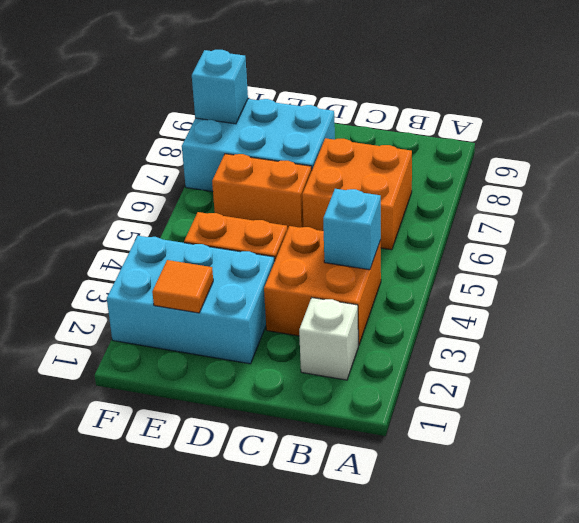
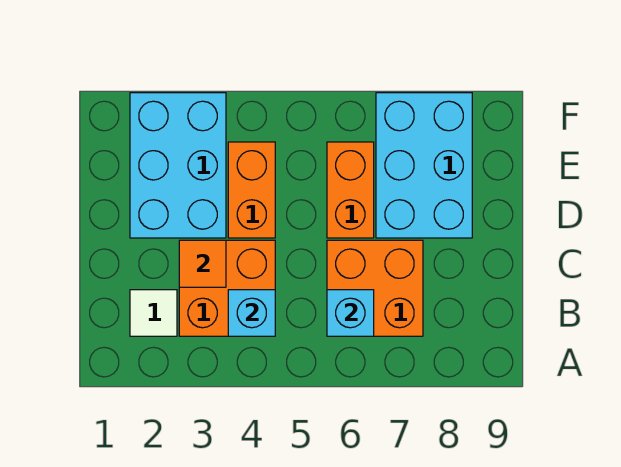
white brick B2 level 1 -> white tile B2 level 1
orange tile E2 level 2 -> orange tile C3 level 2
cyan brick F8 level 2 -> cyan brick B6 level 2

